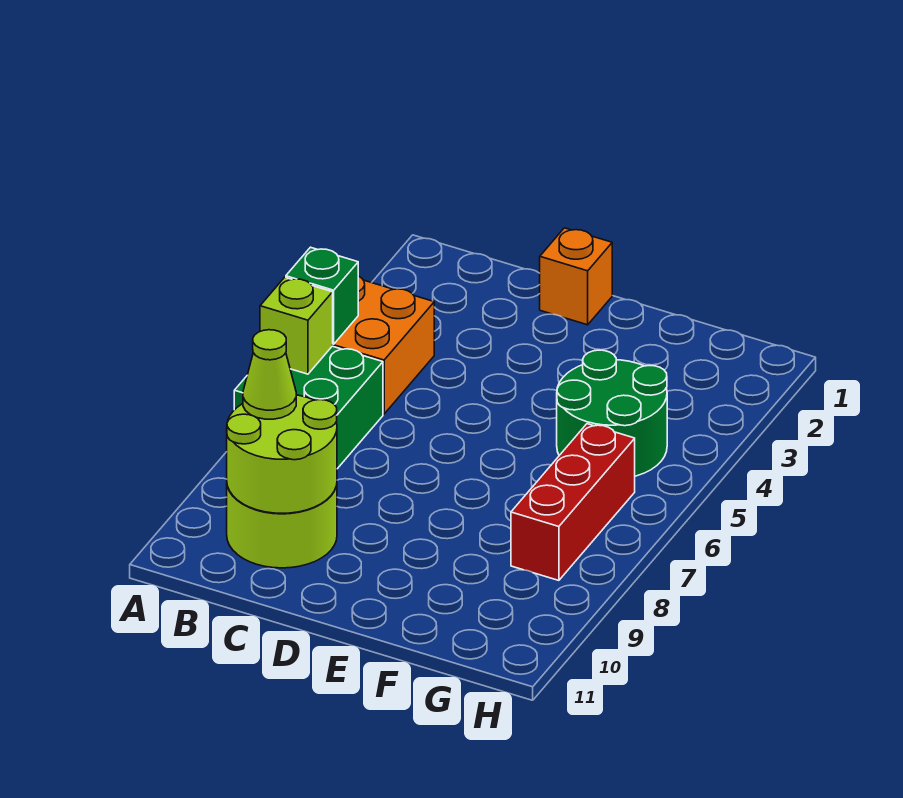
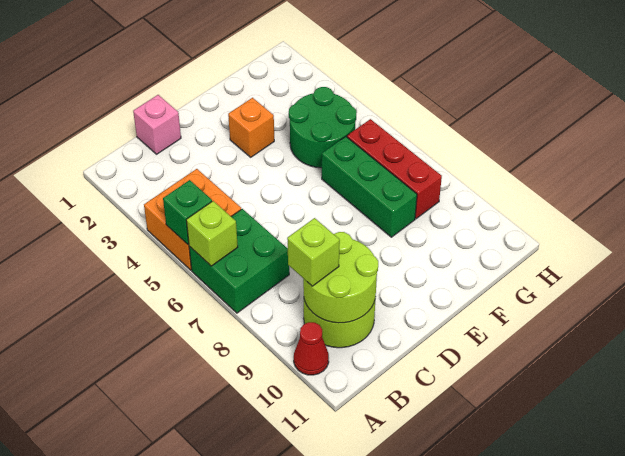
none -> red cone A10 level 1
lime cone B9 level 3 -> lime brick B9 level 3
none -> pink brick C1 level 1
orange brick D1 level 1 -> orange brick E3 level 1
none -> green brick F6:F8 level 1

